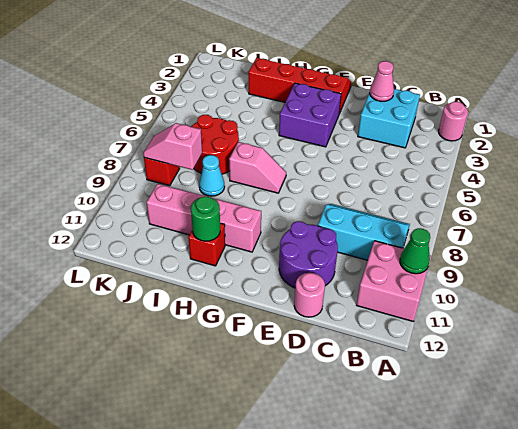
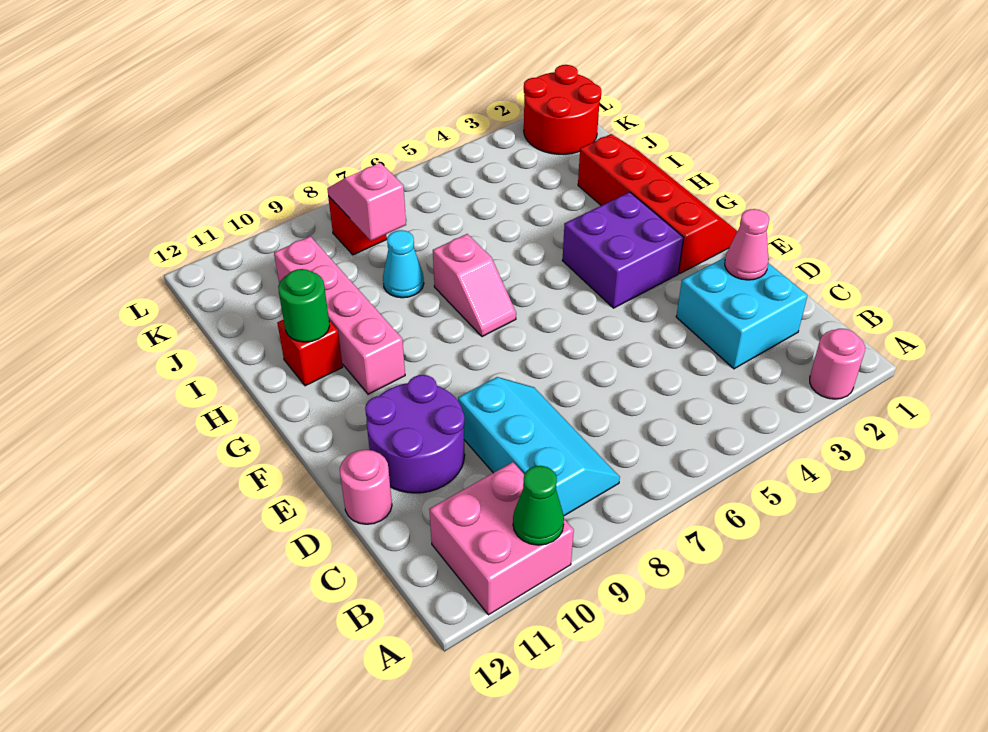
red round brick I6:J7 level 1 -> red round brick K1:L2 level 1

